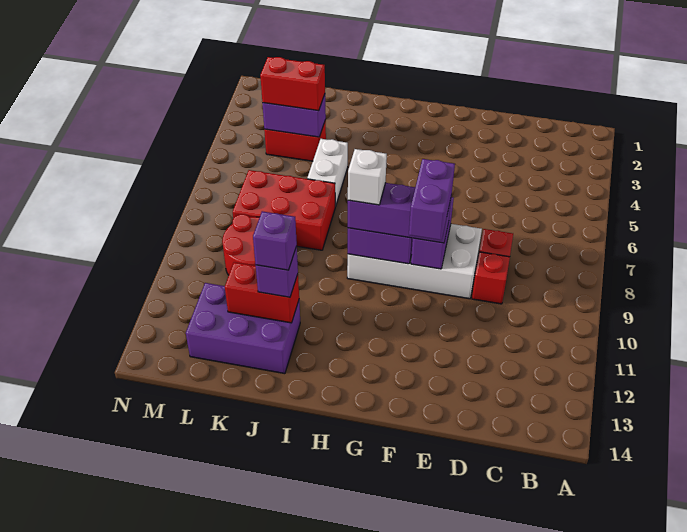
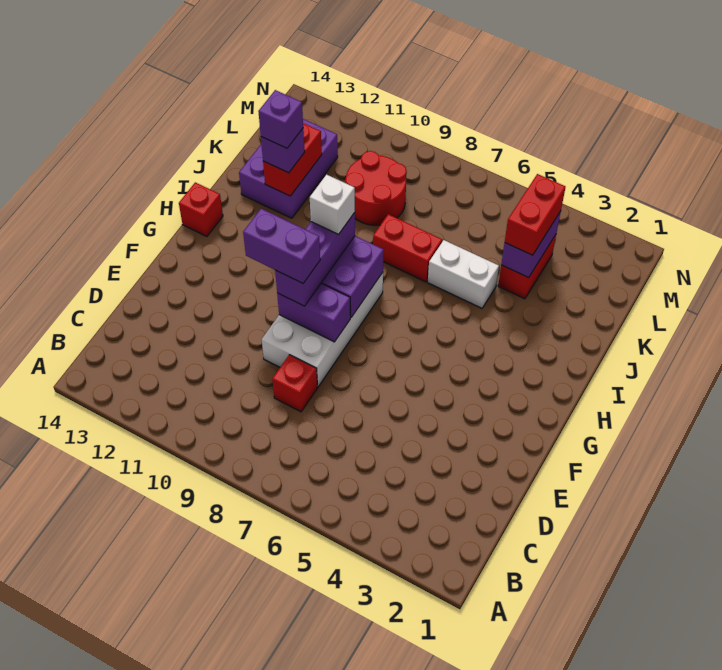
red brick D9 level 1 -> red brick H14 level 1
red brick J7:L8 level 1 -> red brick J7:J8 level 1

